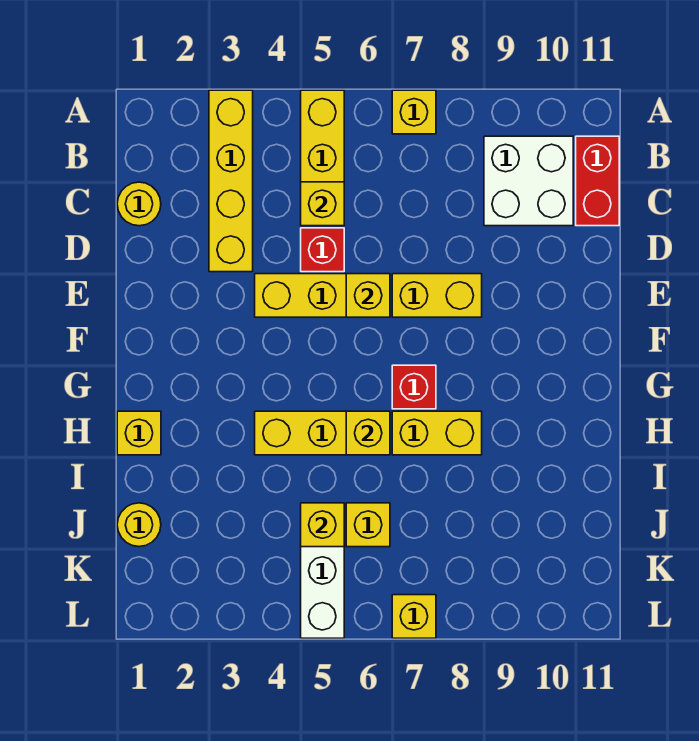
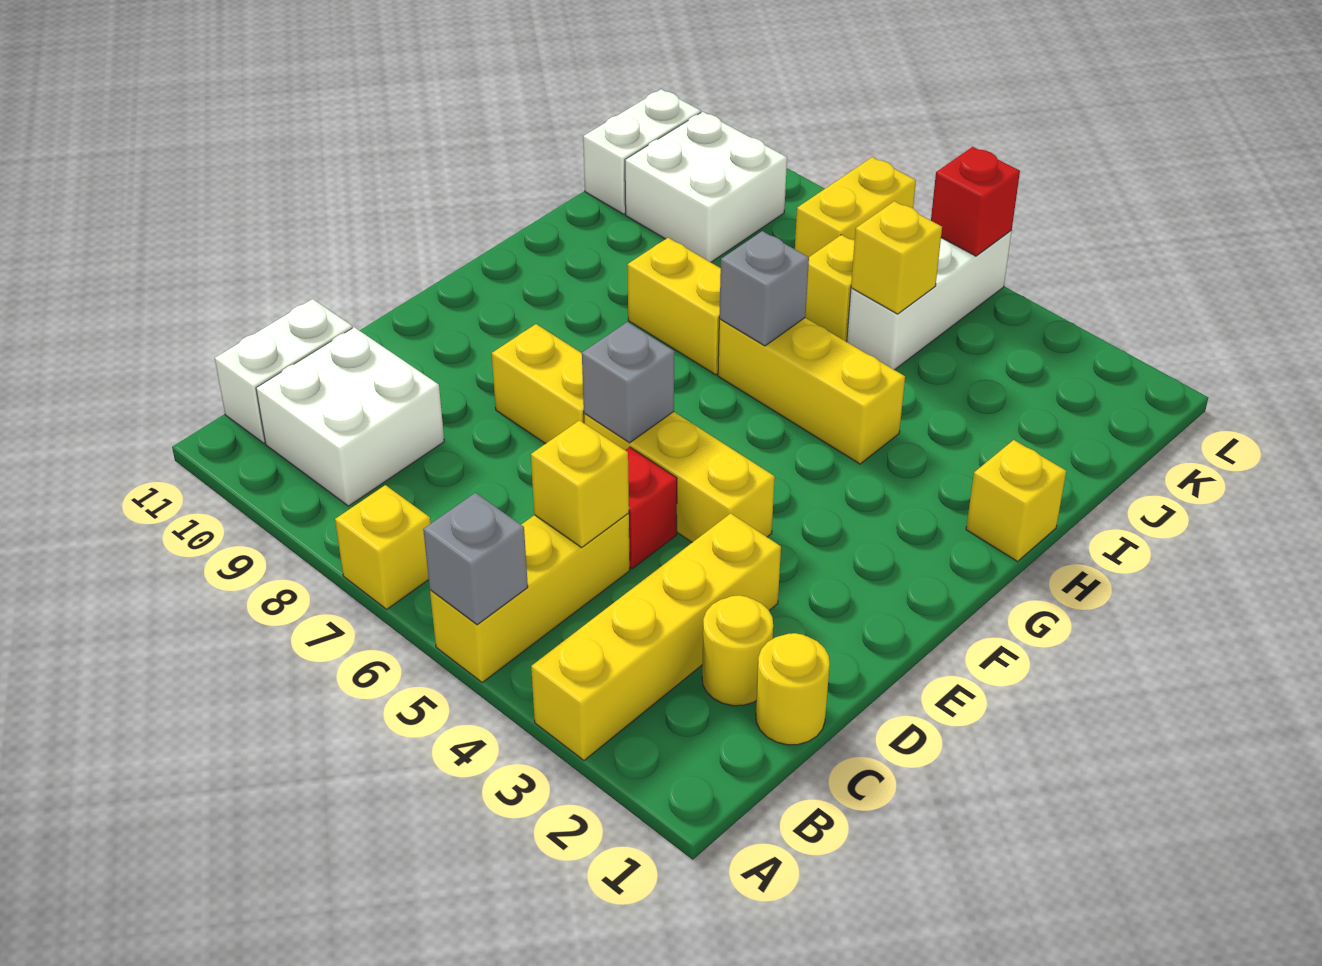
none -> grey brick A5 level 2
red brick B11:C11 level 1 -> white brick B11:C11 level 1
yellow brick E6 level 2 -> grey brick E6 level 2
red brick G7 level 1 -> red brick L5 level 2
yellow brick H6 level 2 -> grey brick H6 level 2
yellow round brick J1 level 1 -> yellow round brick C2 level 1
none -> white brick J9:K10 level 1
none -> white brick J11:K11 level 1
yellow brick L7 level 1 -> yellow brick K7:L7 level 1

